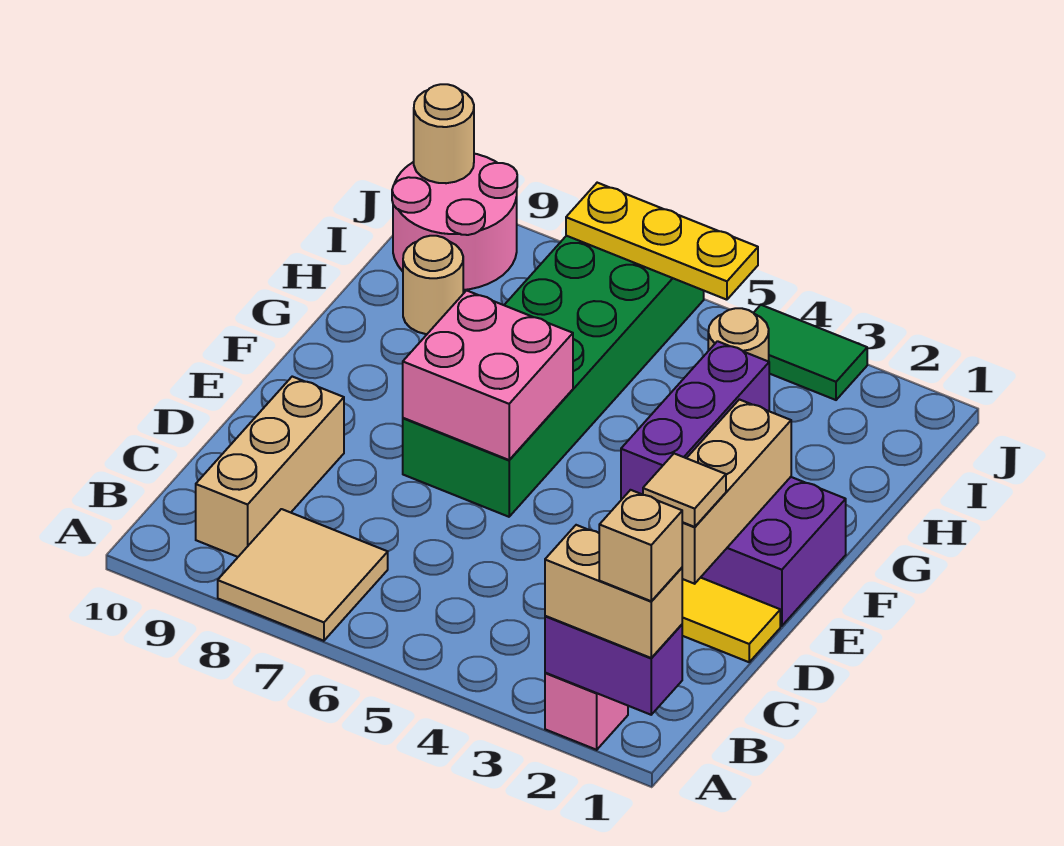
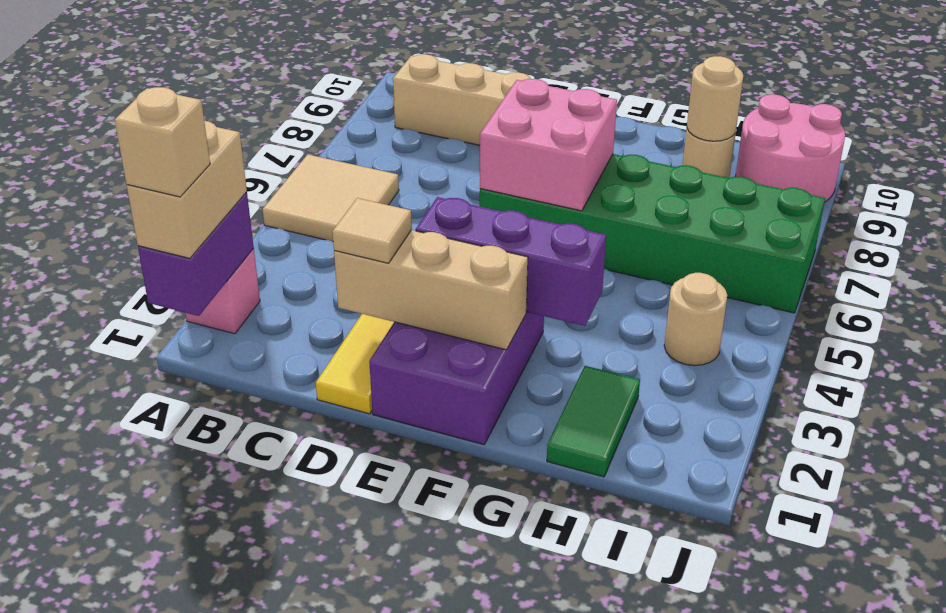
tan tile A7:B8 level 1 -> tan tile A5:B6 level 1
green tile J3:J4 level 1 -> green tile H1:H2 level 1
yellow plate J5:J7 level 2 -> none
tan round brick J10 level 2 -> tan round brick H9 level 2

